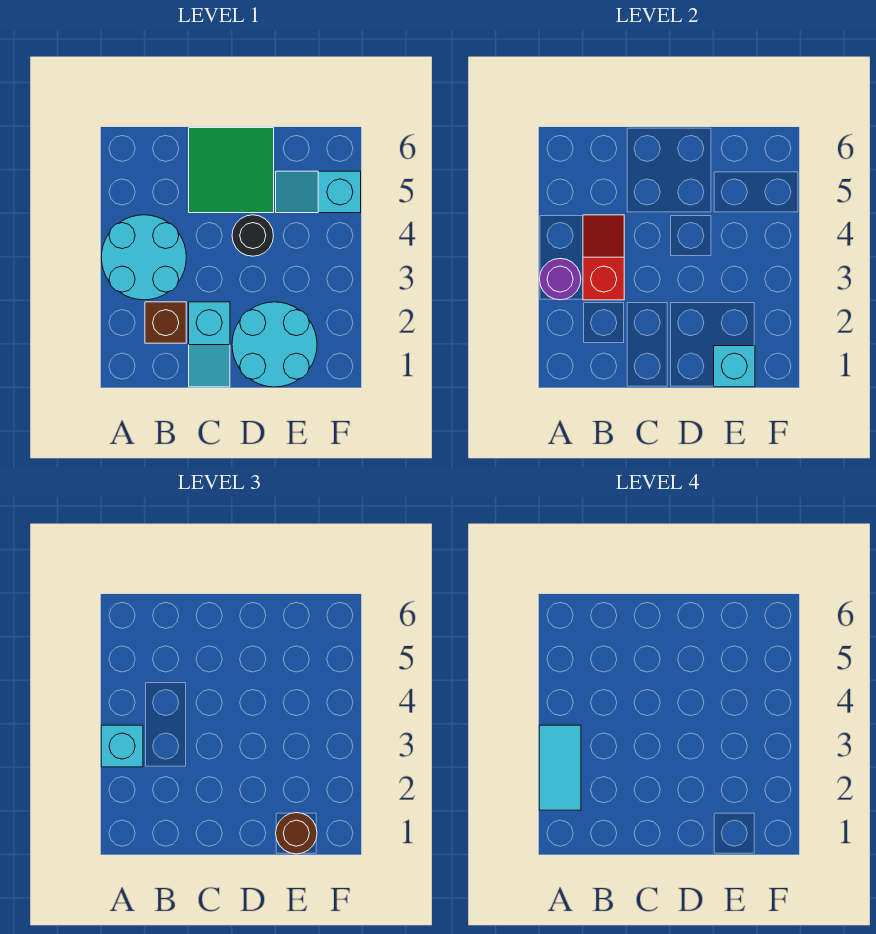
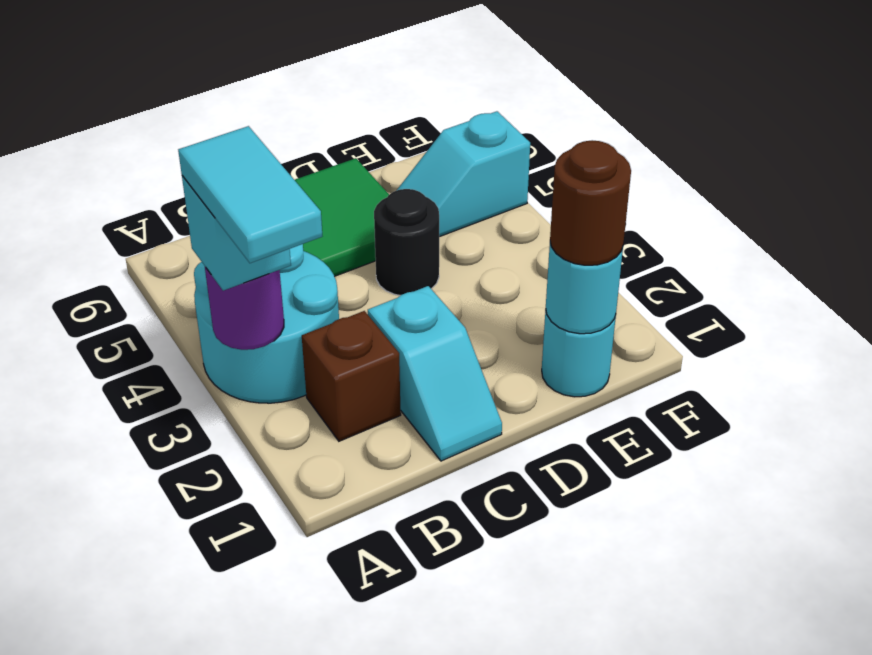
red slope B3:B4 level 2 top 3 -> none
cyan round brick D1:E2 level 1 -> cyan round brick E1 level 1
cyan brick E1 level 2 -> cyan round brick E1 level 2

